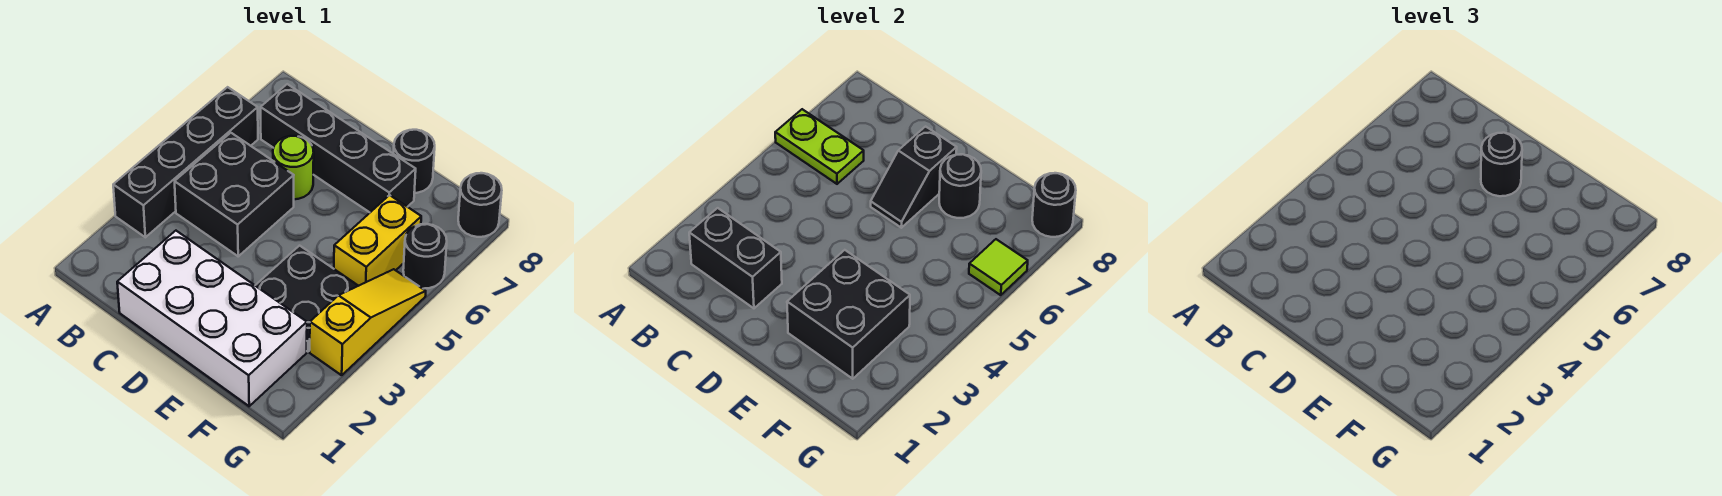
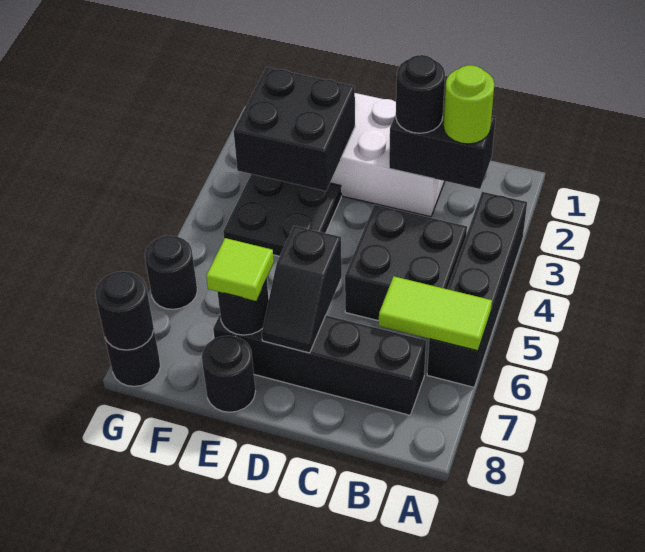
lime plate A6:B6 level 2 -> lime tile A6:B6 level 2
lime round brick C6 level 1 -> lime round brick B2 level 3
black slope D6:D7 level 2 top 7 -> black slope D6:D7 level 2 top 6
black round brick D7 level 3 -> black round brick C2 level 3
yellow brick F5:F6 level 1 -> none
yellow slope G3:G5 level 1 top 3 -> none
lime tile G6 level 2 -> lime tile E7 level 3

